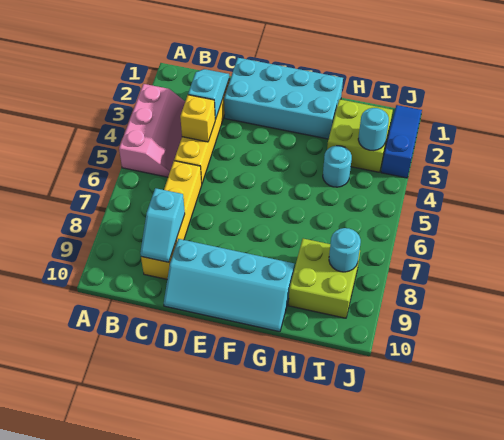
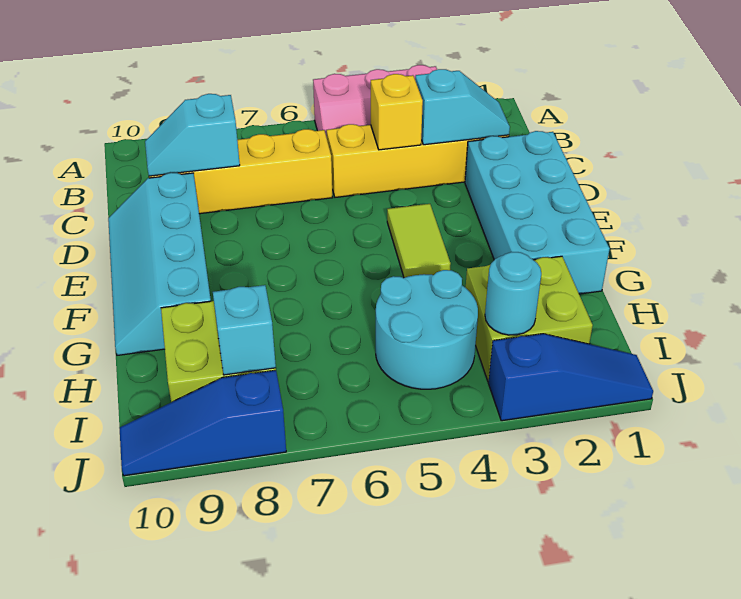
none -> lime tile E4:F4 level 1
cyan round brick H4 level 1 -> cyan round brick H4:I5 level 1
cyan round brick I8 level 2 -> cyan brick I8 level 2
none -> blue slope J8:J10 level 1 top 8

